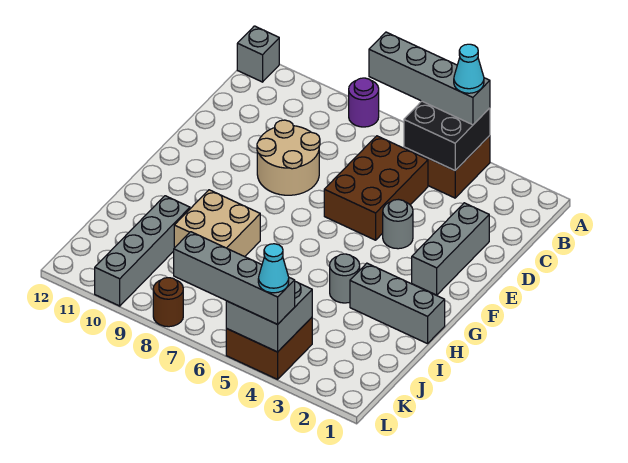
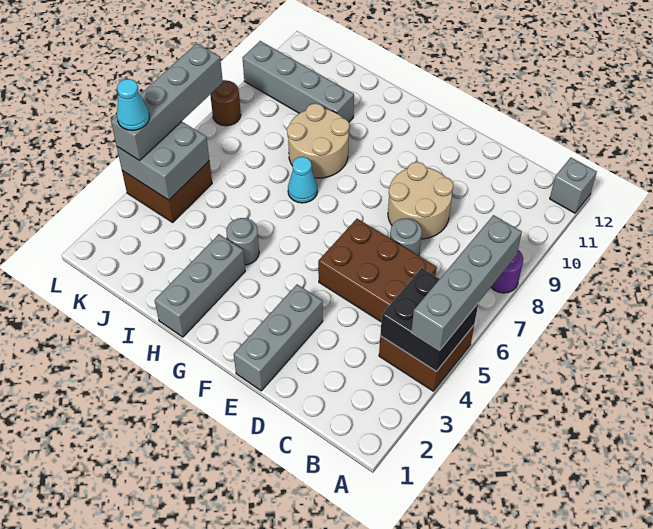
cyan cone A4 level 4 -> cyan cone H7 level 1
grey brick D2:F2 level 1 -> grey brick E1:E3 level 1
grey round brick E4 level 1 -> grey round brick D7 level 1
tan brick H8:I9 level 1 -> tan round brick H8:I9 level 1

